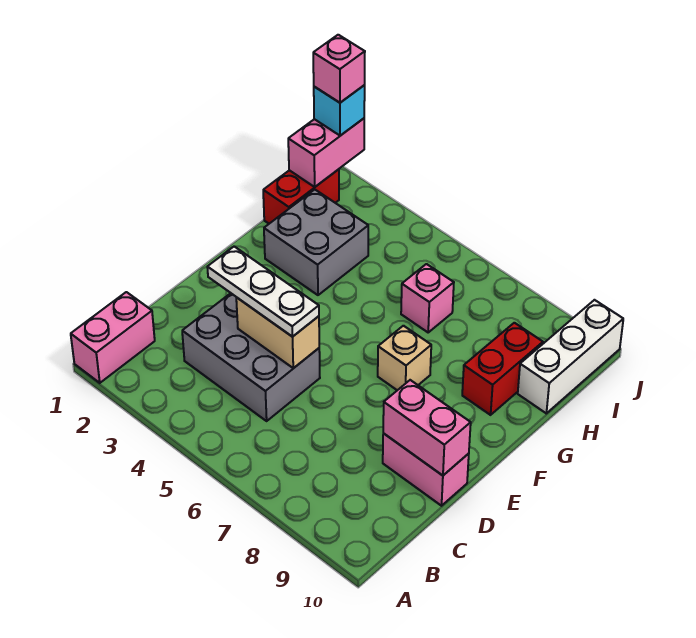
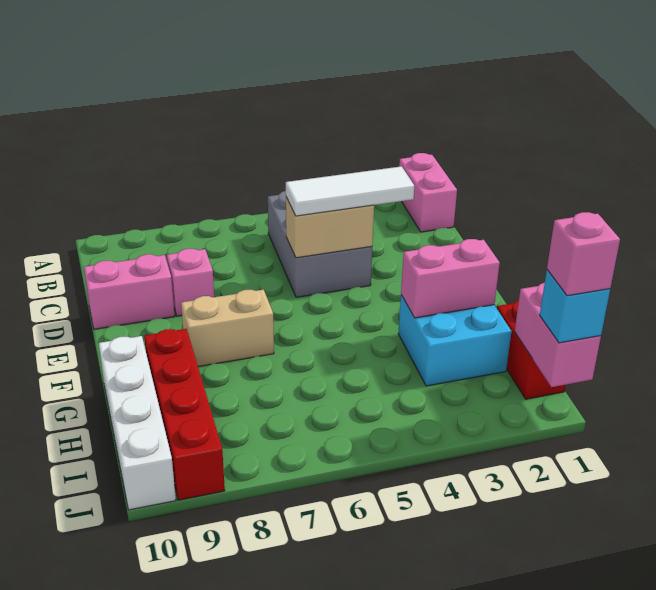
grey brick C3:D5 level 1 -> grey brick B4:D5 level 1
white plate D3:D5 level 3 -> white tile D3:D5 level 3
pink brick D9:D10 level 2 -> pink brick G2:G3 level 2
tan brick F7 level 1 -> tan brick F7:F8 level 1
grey brick G2:H3 level 1 -> cyan brick G2:H3 level 1
red brick G9:H9 level 1 -> red brick G9:J9 level 1
pink brick H6 level 1 -> pink brick D8 level 1
white brick H10:J10 level 1 -> white brick G10:J10 level 1

